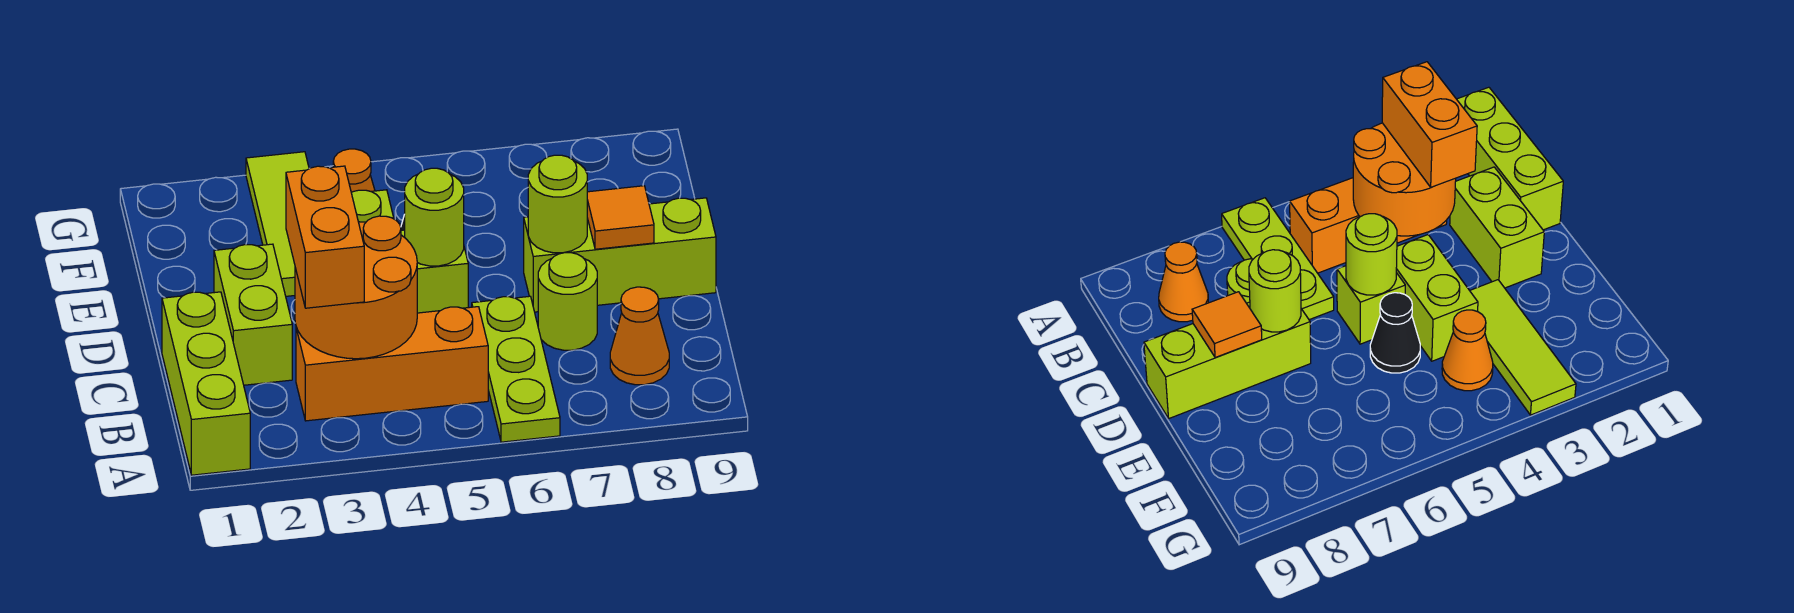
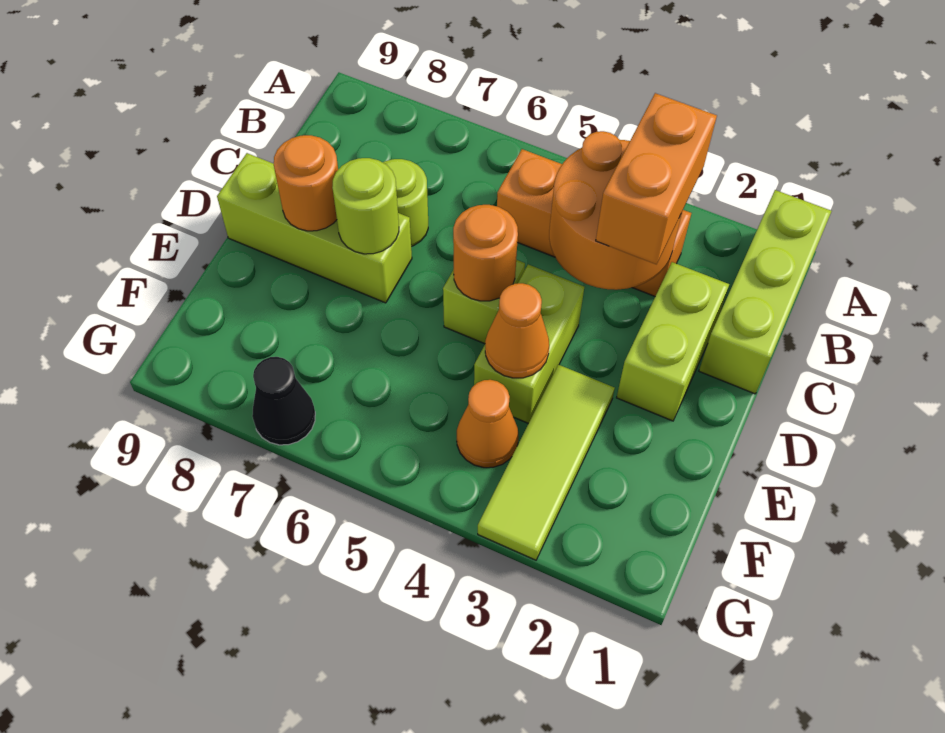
lime plate A6:C6 level 1 -> none
orange cone B8 level 1 -> orange cone E4 level 2
lime round brick D5 level 2 -> orange round brick D5 level 2
orange tile D8 level 2 -> orange round brick D8 level 2
black cone E5 level 1 -> black cone G7 level 1

